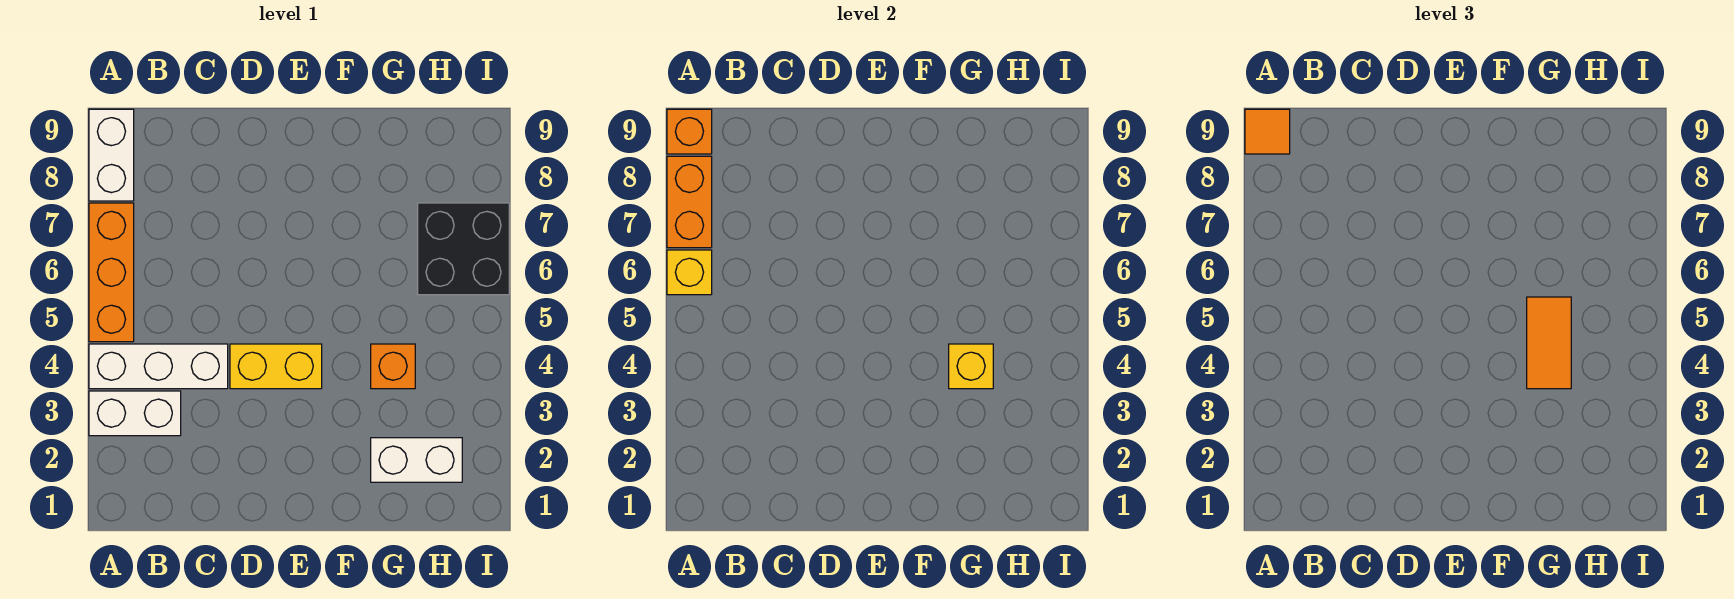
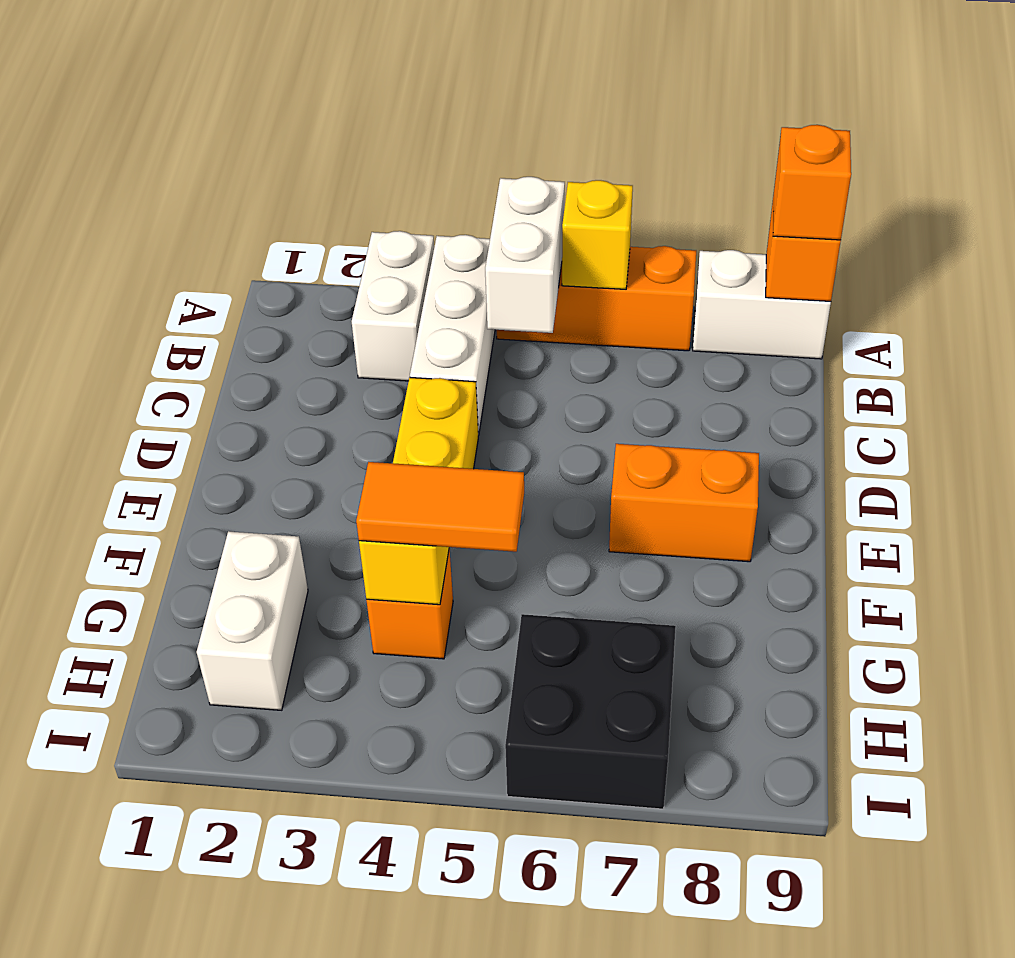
none -> white brick A5:B5 level 2
orange brick A7:A8 level 2 -> orange brick E7:E8 level 1
orange tile A9 level 3 -> orange brick A9 level 3

